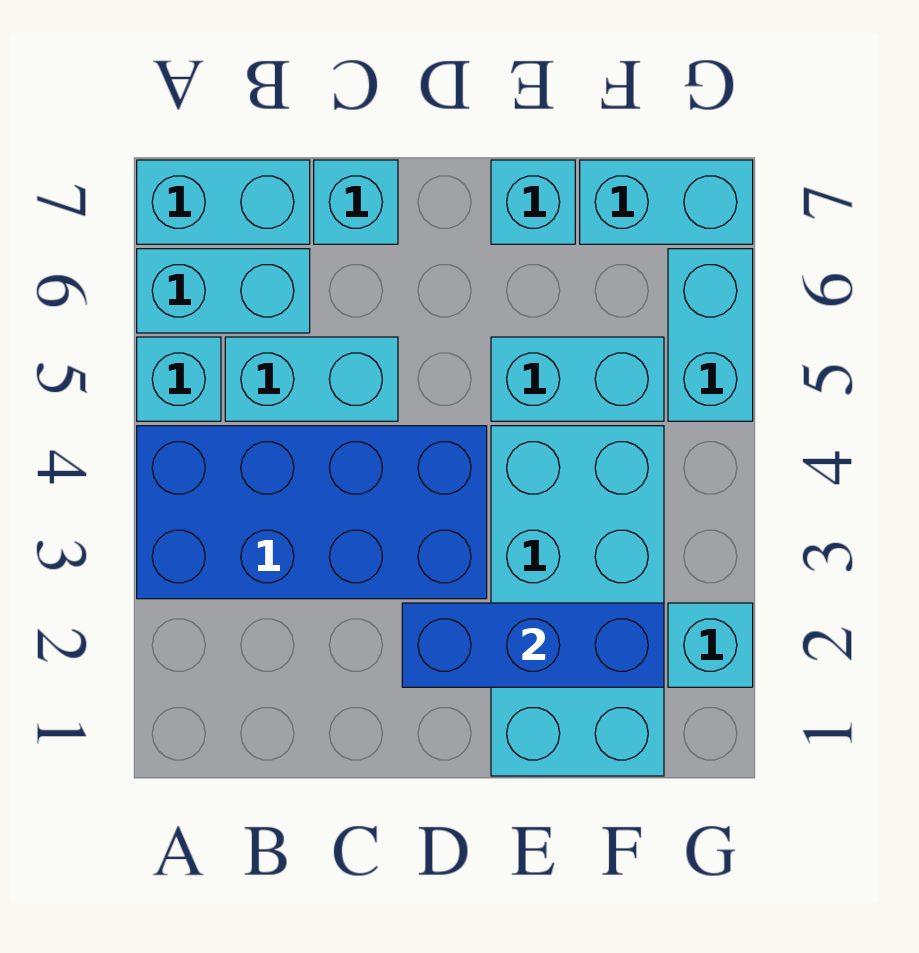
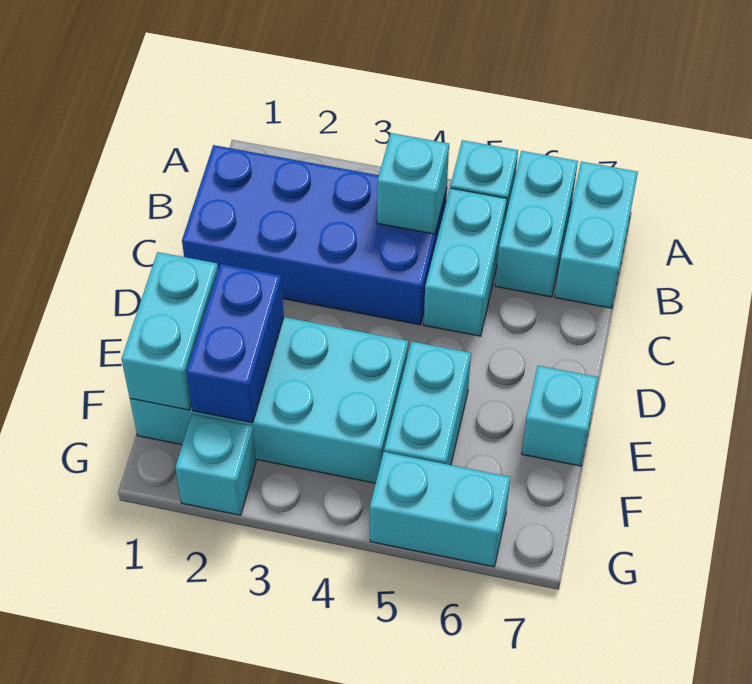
blue brick A3:D4 level 1 -> blue brick B1:C4 level 1
cyan brick C7 level 1 -> cyan brick B4 level 2
blue brick D2:F2 level 2 -> blue brick E2:F2 level 2
cyan brick F7:G7 level 1 -> cyan brick E1:F1 level 2

